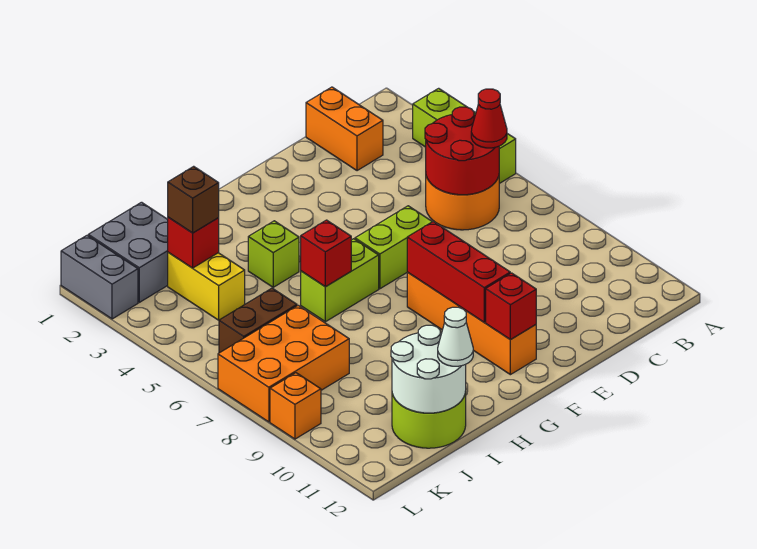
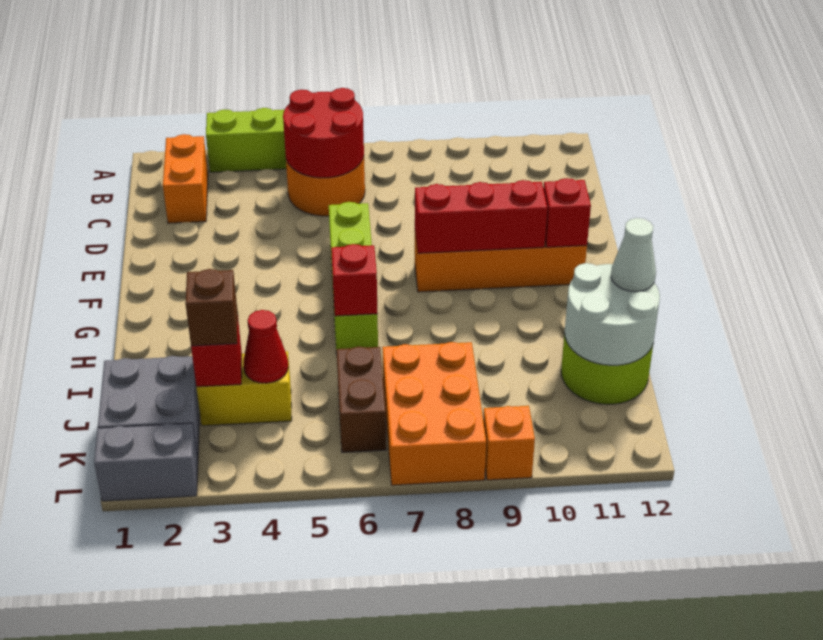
red cone B6 level 3 -> red cone J4 level 2
orange brick C1:C2 level 1 -> orange brick B2:C2 level 1
lime brick H4 level 1 -> none

